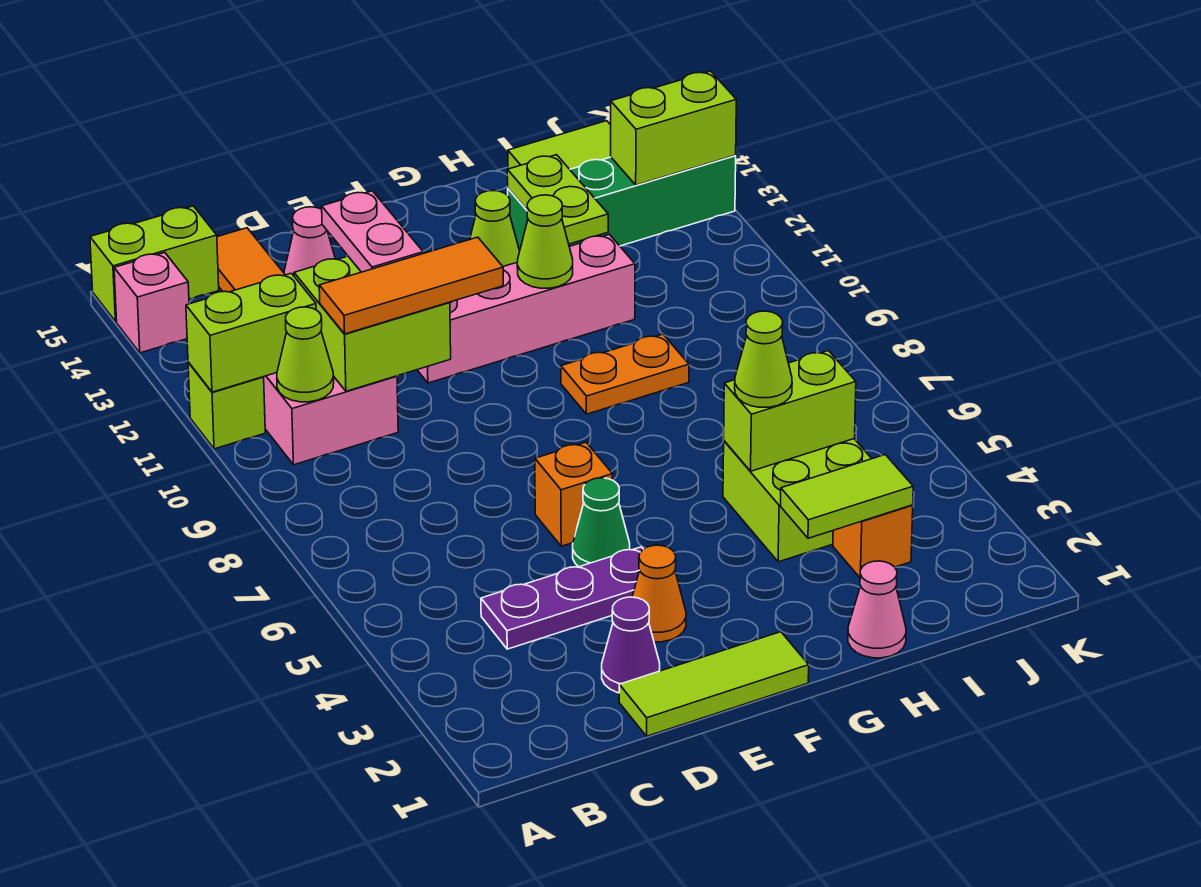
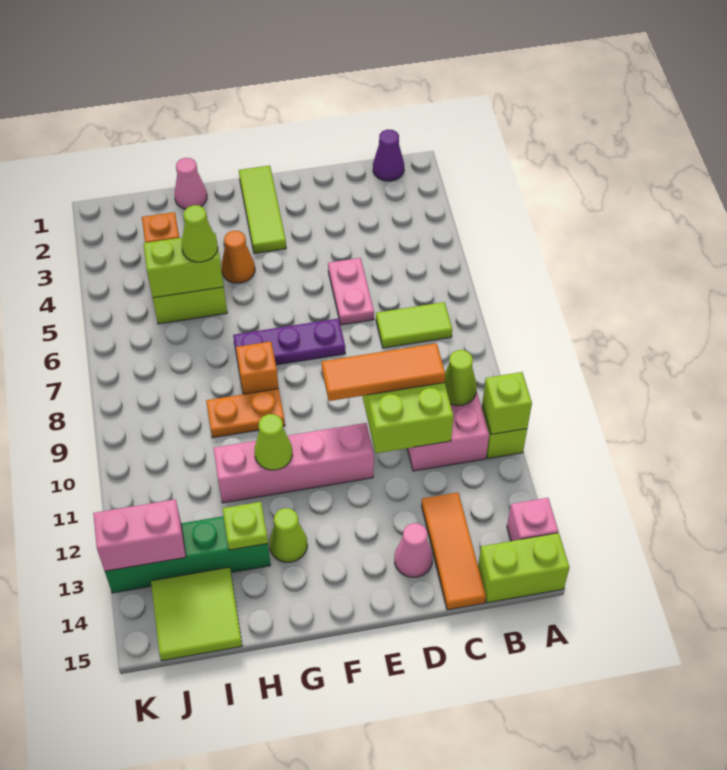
lime brick A11:B11 level 2 -> lime brick A11 level 2
purple plate C4:E4 level 1 -> purple plate E7:G7 level 1
lime tile D1:F1 level 1 -> lime tile F1:F3 level 1
purple cone D2 level 1 -> purple cone B1 level 1
pink plate D11:D12 level 3 -> pink plate D5:D6 level 1
orange cone E3 level 1 -> orange cone G4 level 1
green cone E5 level 1 -> none
orange brick E6 level 1 -> orange brick G8 level 1
lime tile H3:I3 level 2 -> lime tile B7:C7 level 1
lime plate H12:H13 level 2 -> lime plate H13 level 2
lime brick J13:K13 level 2 -> pink brick J13:K13 level 2

